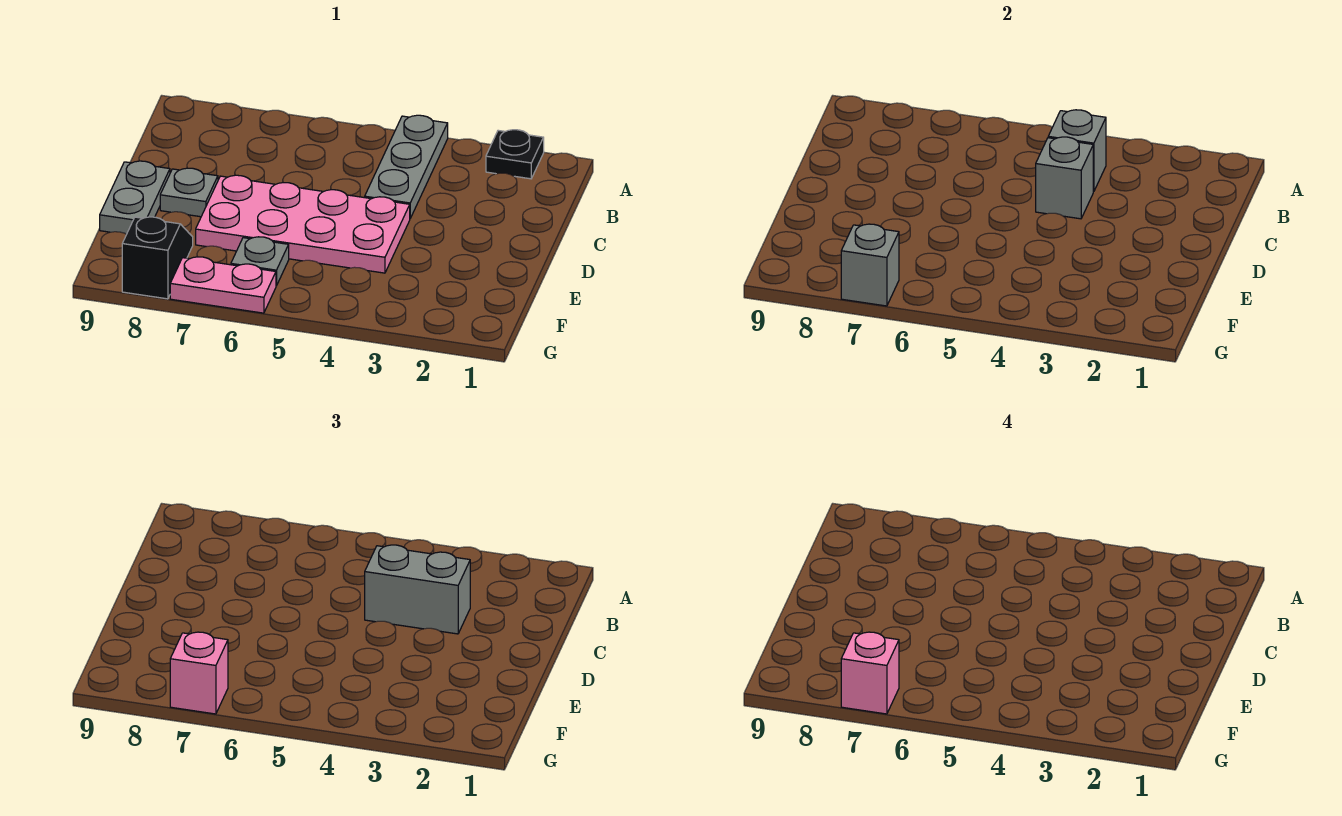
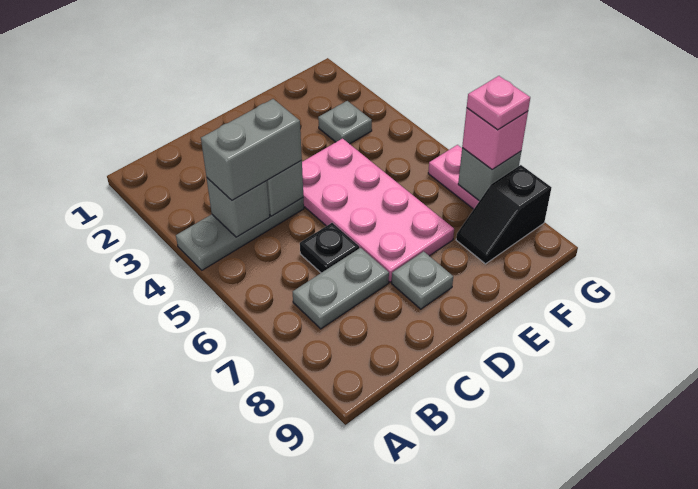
black plate A2 level 1 -> black plate C6 level 1
grey brick C3:C4 level 3 -> grey brick B4:C4 level 3
grey plate D9:E9 level 1 -> grey plate B7:C7 level 1
grey plate F6 level 1 -> grey plate F3 level 1
pink brick G7 level 4 -> pink plate G7 level 4

